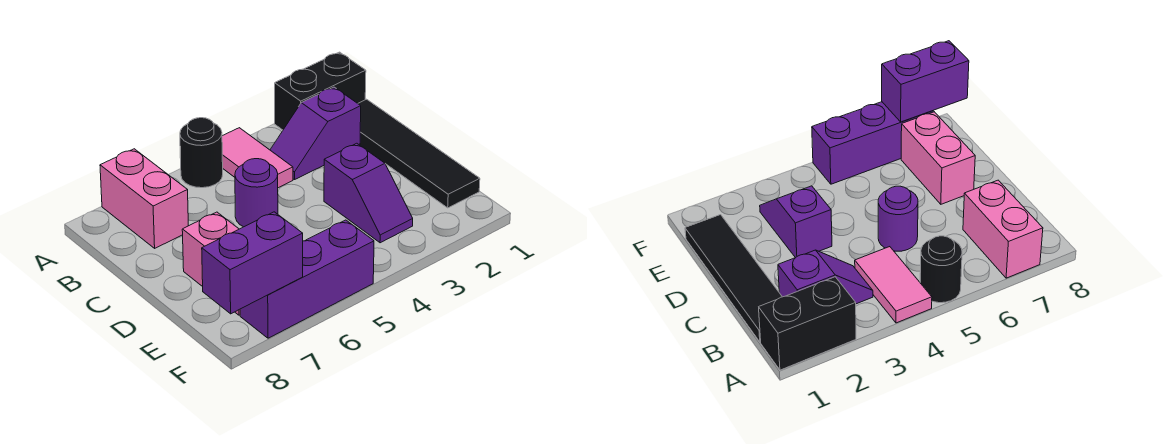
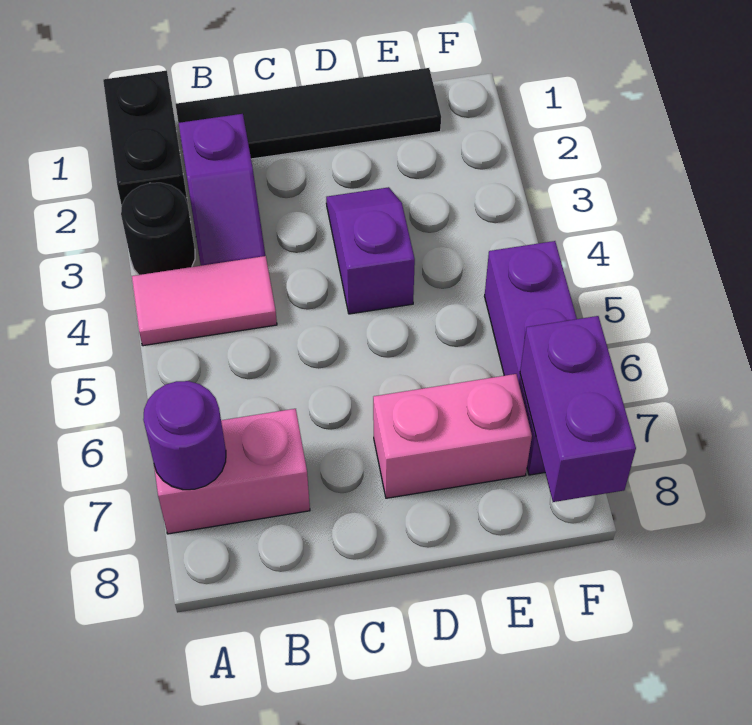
black round brick A5 level 1 -> black round brick A3 level 1
purple round brick C5 level 1 -> purple round brick A7 level 2
purple slope D3:E3 level 1 top D -> purple slope D3:D4 level 1 top 4

